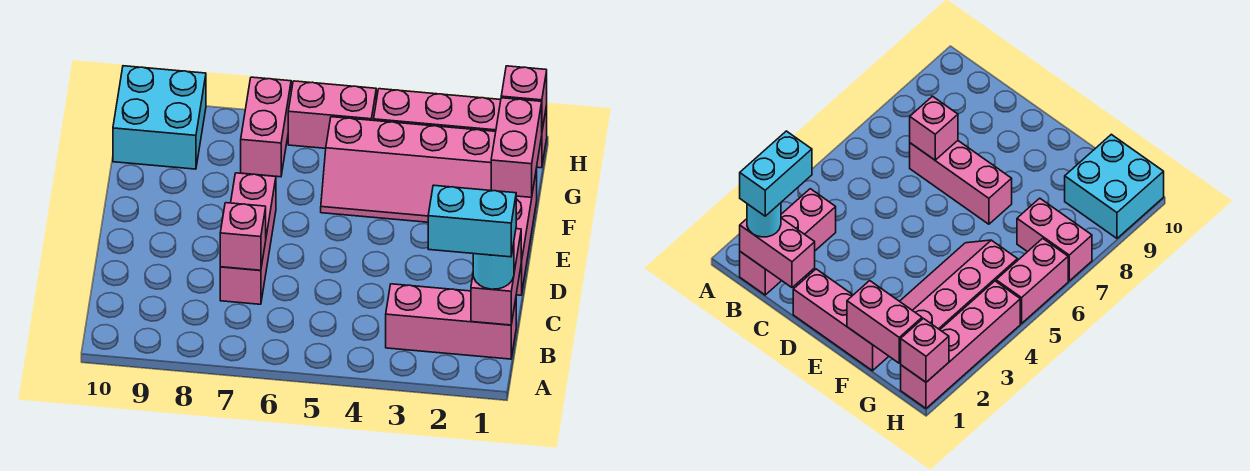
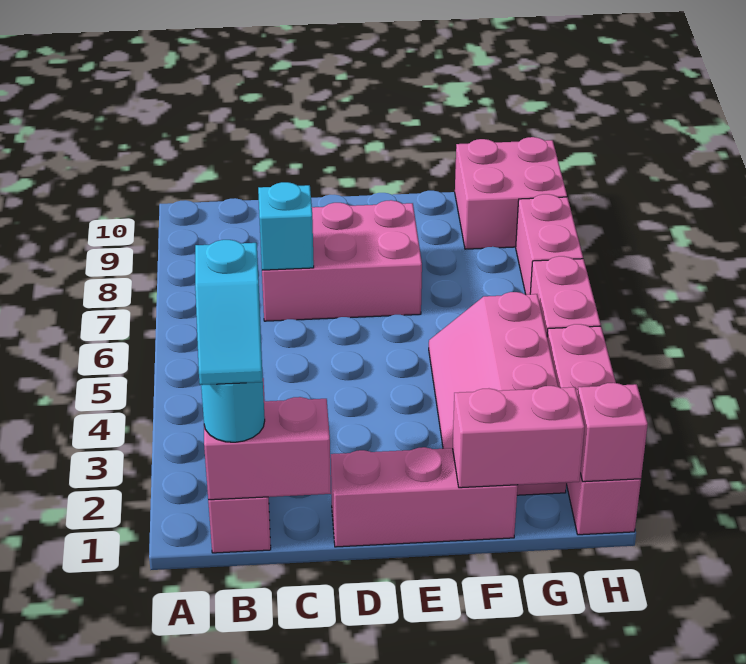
cyan brick B1:B2 level 4 -> cyan slope B1:B2 level 4 top 2
pink brick C7:E7 level 1 -> pink brick C7:E8 level 1
pink brick C7 level 2 -> cyan brick C7 level 2
pink brick G7:H7 level 1 -> pink brick H7:H8 level 1
cyan brick G9:H10 level 1 -> pink brick G9:H10 level 1

